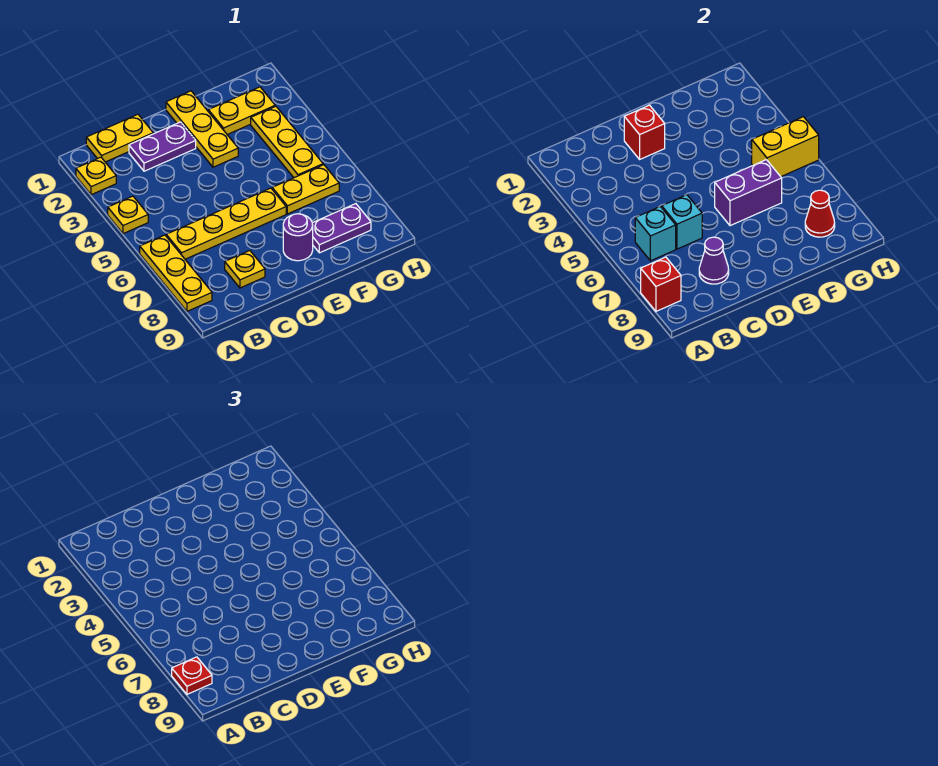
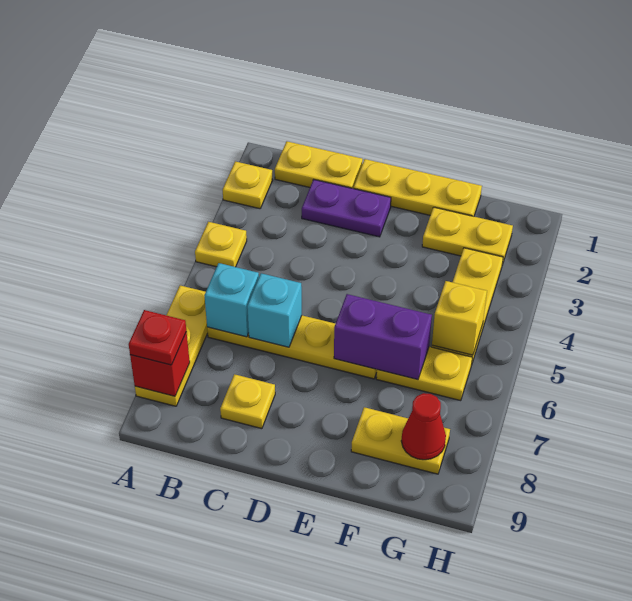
purple cone C8 level 2 -> none
red brick D2 level 2 -> none
yellow plate E1:E3 level 1 -> yellow plate D1:F1 level 1
purple round brick E8 level 1 -> none
purple plate F8:G8 level 1 -> yellow plate F8:G8 level 1
yellow brick G5:H5 level 2 -> yellow brick G5 level 2

